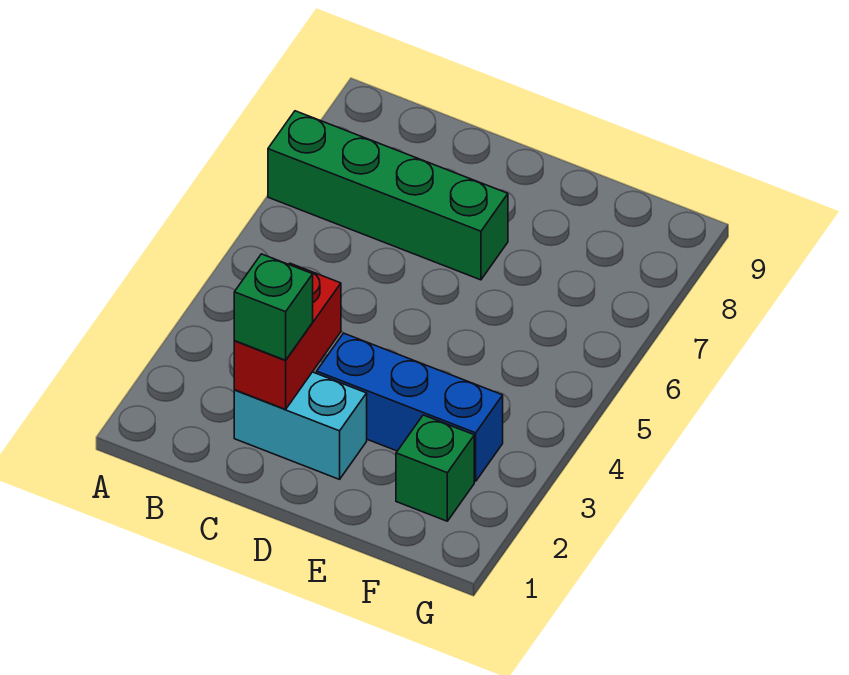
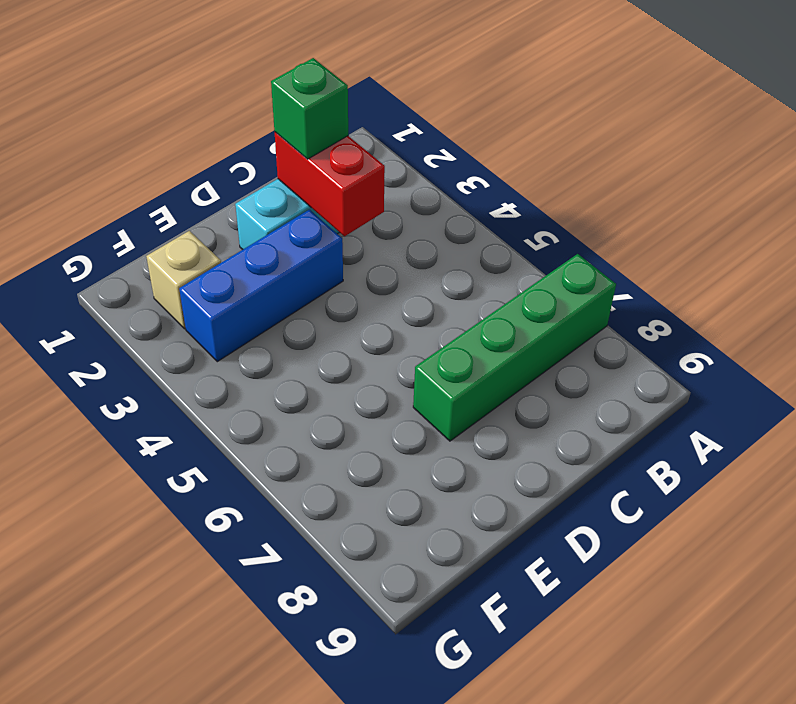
green brick F2 level 1 -> tan brick F2 level 1

